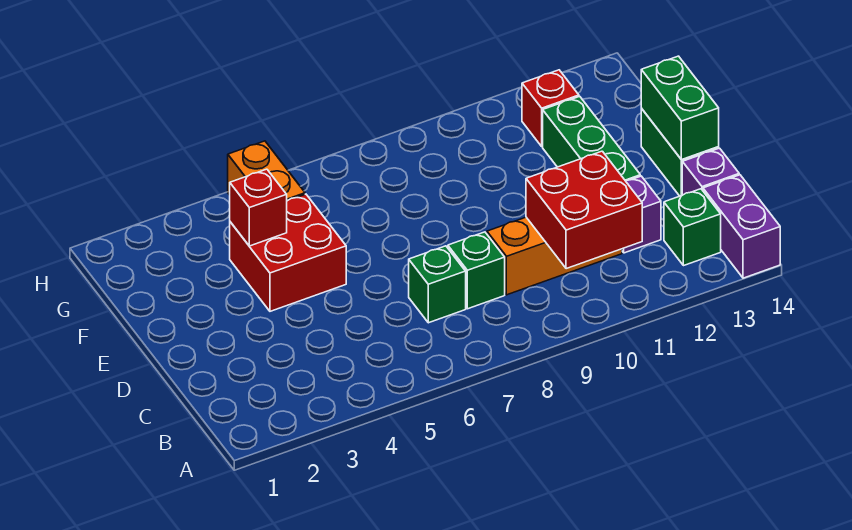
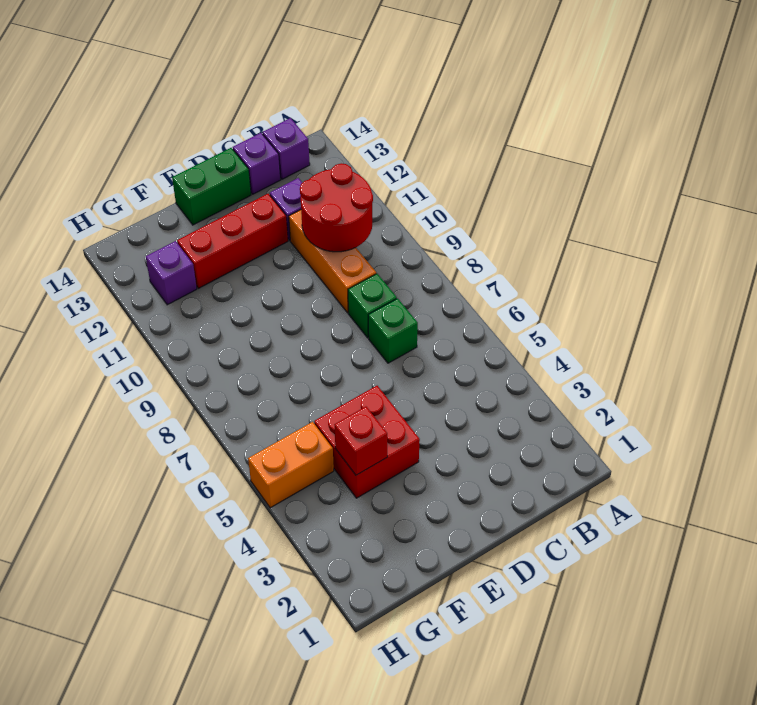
purple brick A14:B14 level 1 -> purple brick B14 level 1
red brick B10:C11 level 2 -> red round brick B10:C11 level 2
green brick B13 level 1 -> none
green brick D12:F12 level 1 -> red brick D12:F12 level 1
green brick D14:E14 level 2 -> none
red brick G12 level 1 -> purple brick G12 level 1

